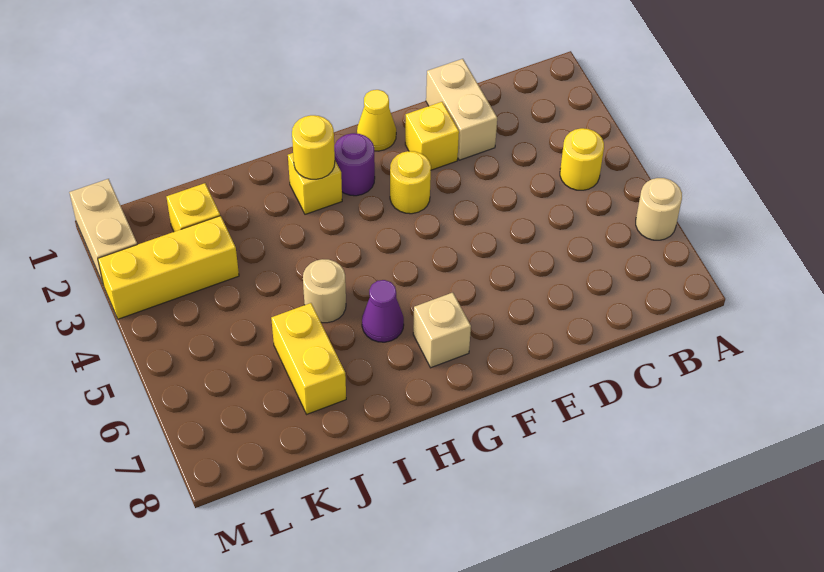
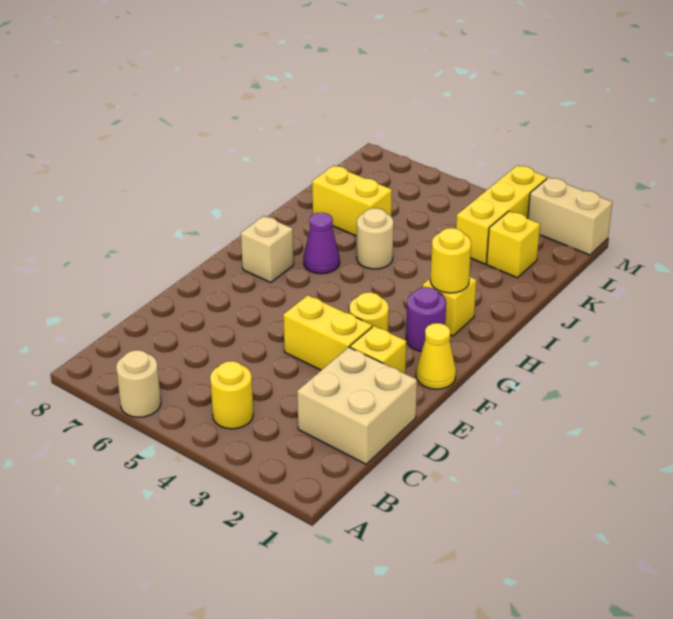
tan brick D1:D2 level 1 -> tan brick C1:D2 level 1
none -> yellow brick E3:E4 level 1

